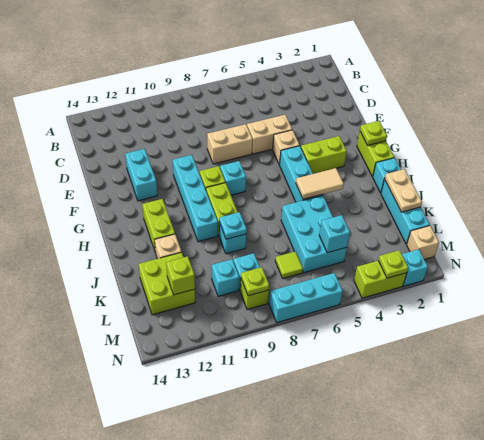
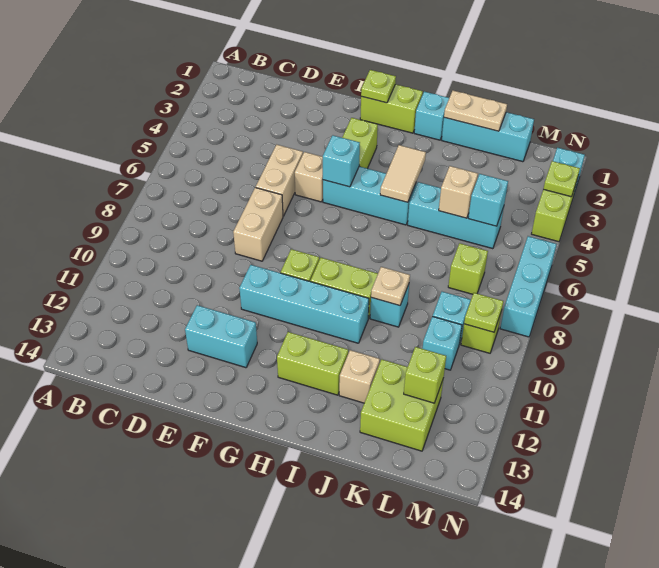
cyan brick G8 level 1 -> cyan brick G5 level 2
cyan brick J5:L6 level 1 -> cyan brick J5:L5 level 1
cyan plate J9 level 2 -> tan plate J9 level 2
lime tile L7 level 1 -> lime brick L7 level 1
tan brick M1 level 1 -> tan brick K5 level 2

